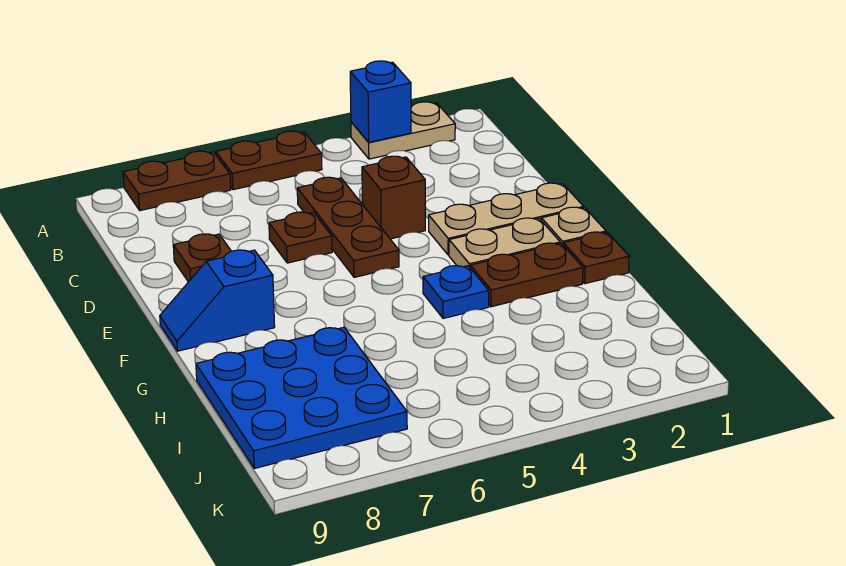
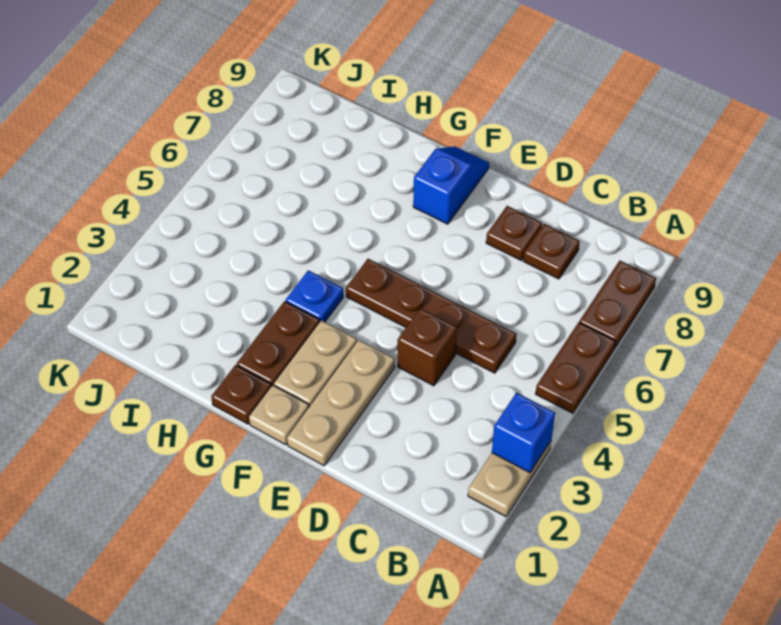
brown plate C5:E5 level 1 -> brown plate C5:F5 level 1
brown plate D6 level 1 -> brown plate C8 level 1
blue plate H7:J9 level 1 -> none

